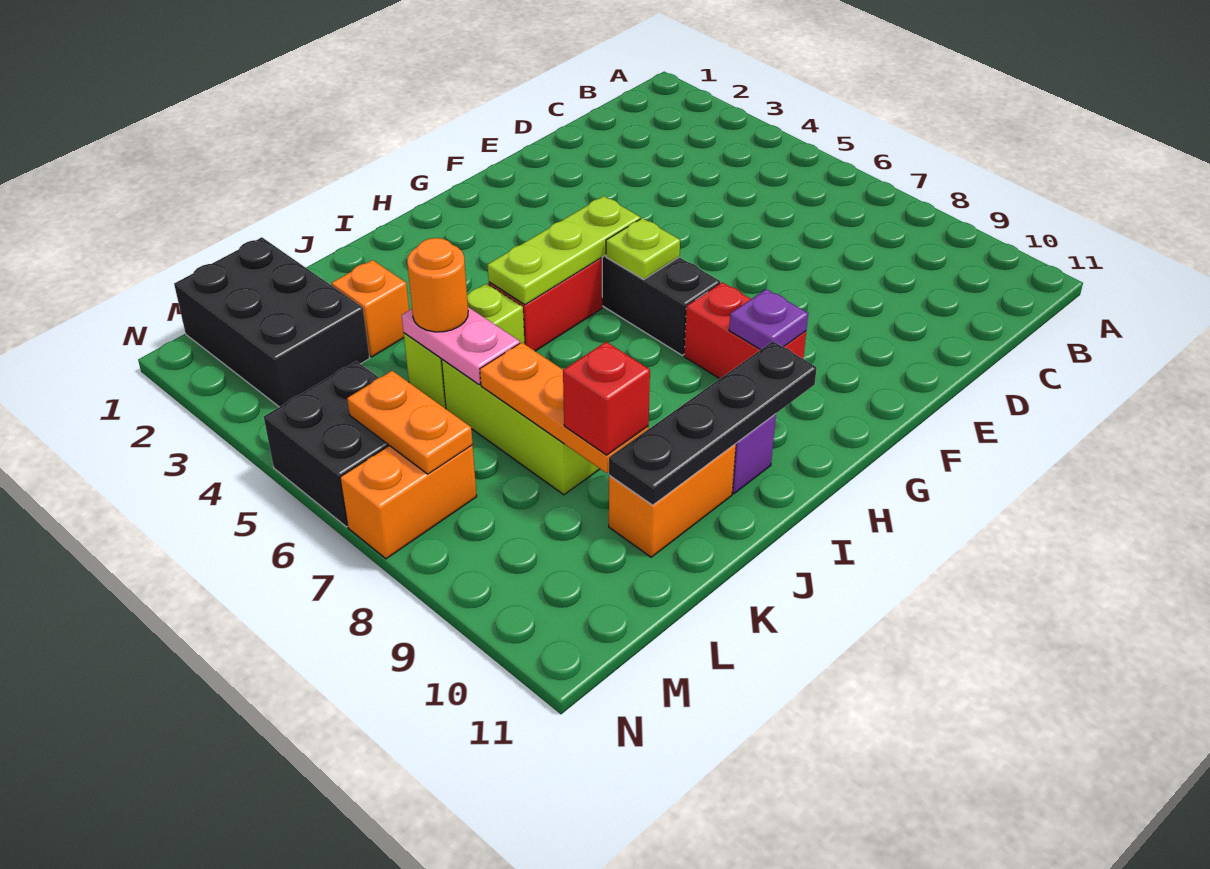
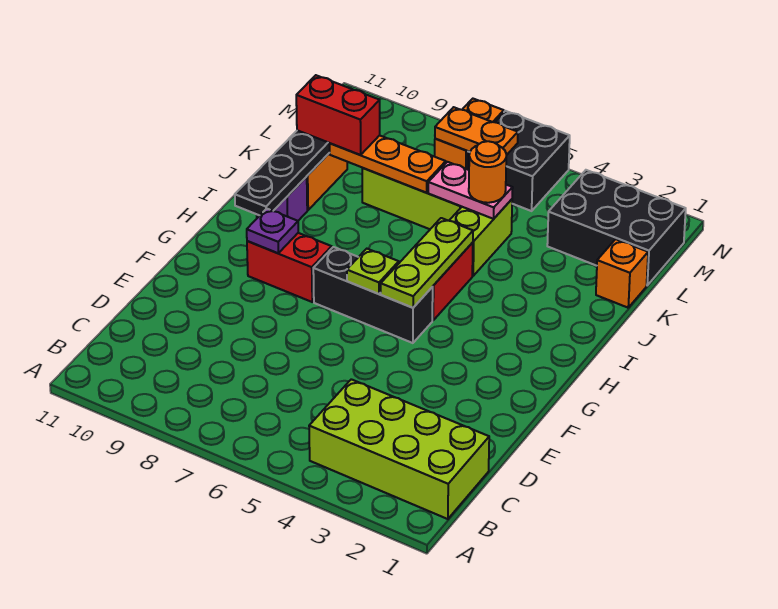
none -> lime brick B1:C4 level 1
orange brick K3 level 1 -> orange brick K1 level 1
red brick K9 level 3 -> red brick K9:K10 level 3

